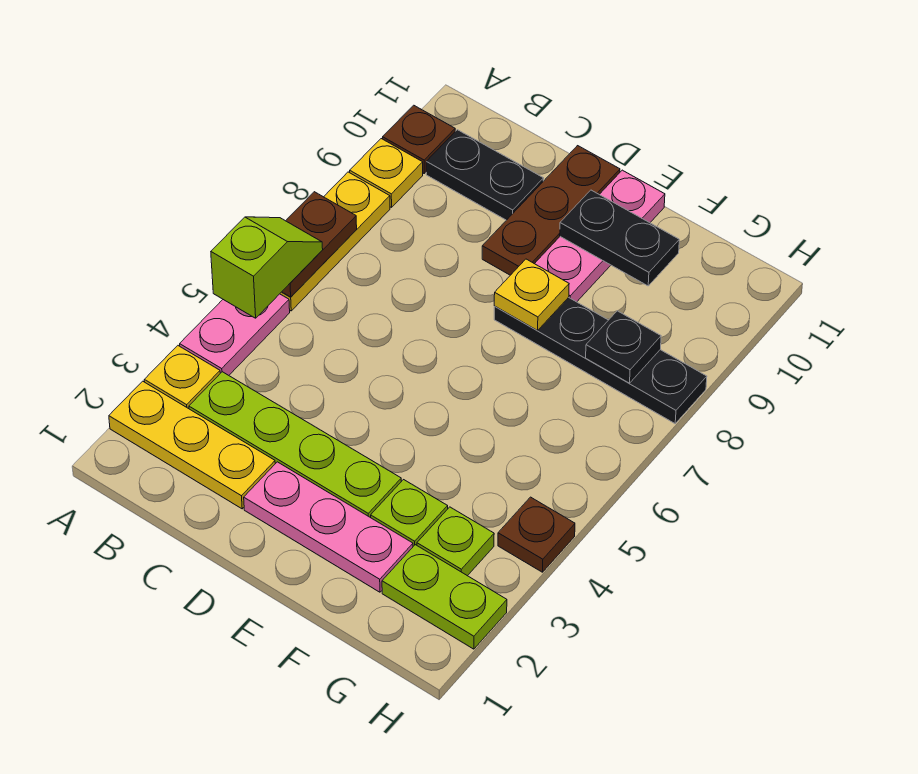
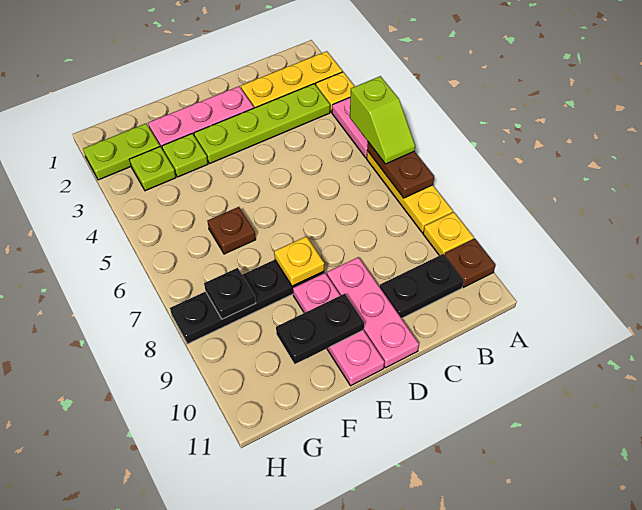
brown plate D9:D11 level 1 -> pink plate D9:D11 level 1
brown plate H4 level 1 -> brown plate F6 level 1

